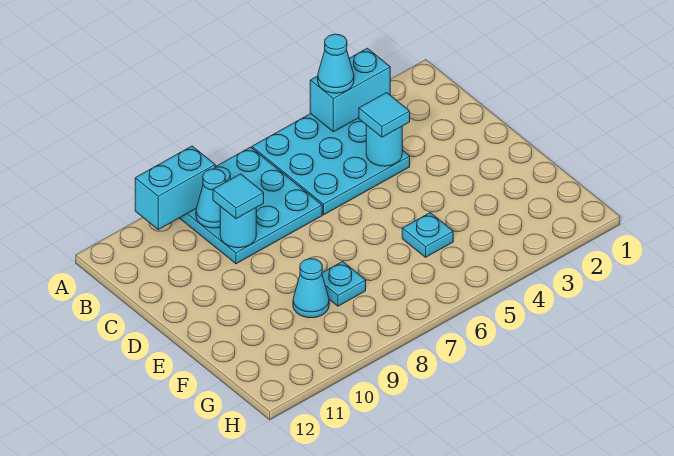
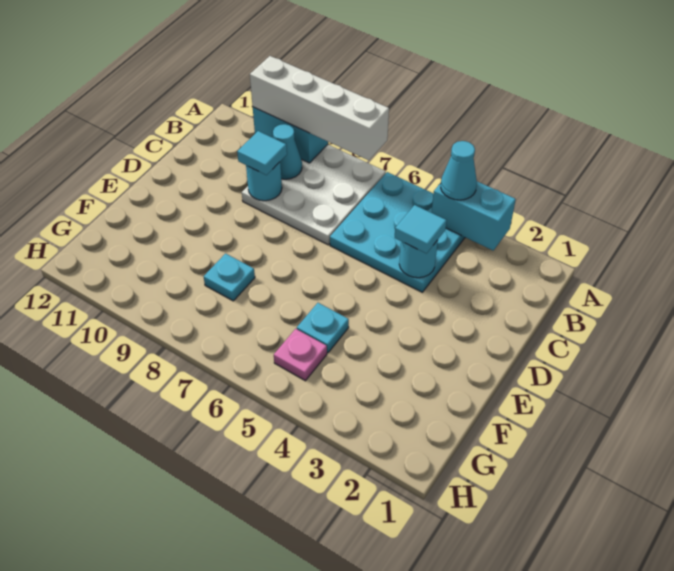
cyan plate A7:C9 level 1 -> white plate A7:C9 level 1
none -> white brick A7:A10 level 3
cyan cone F9 level 1 -> none
none -> pink plate G5 level 1

